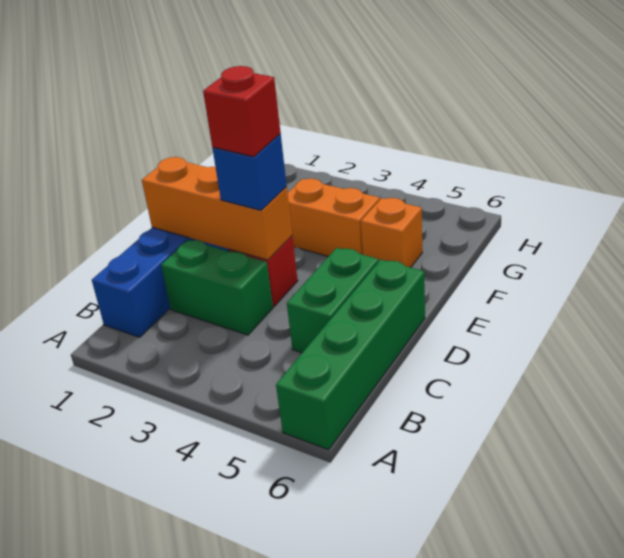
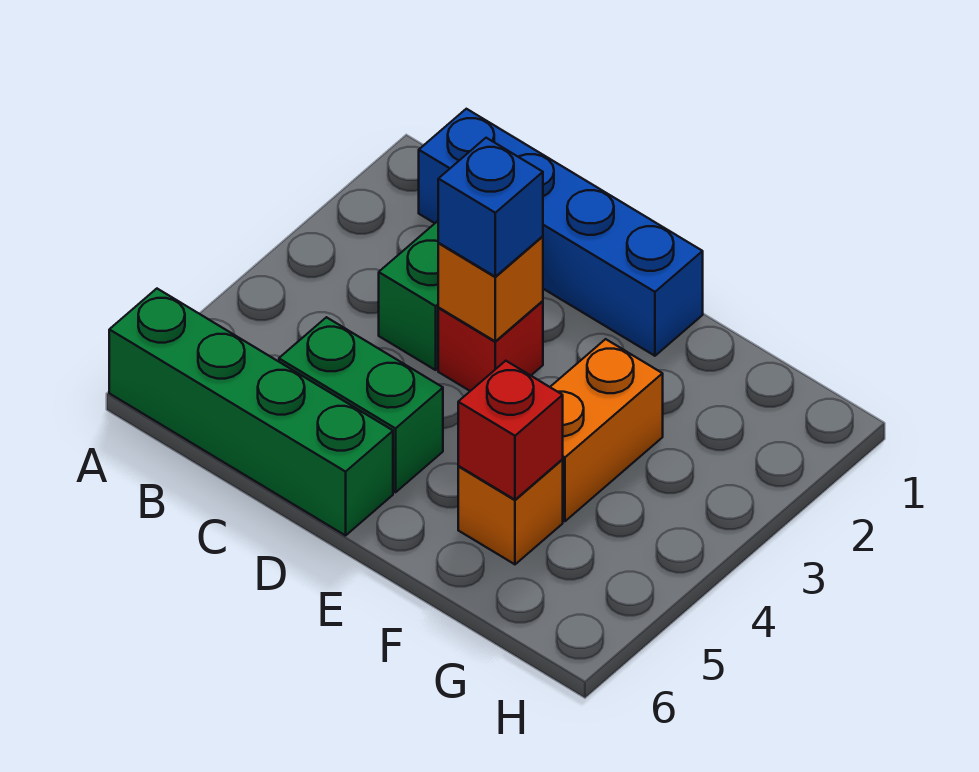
orange brick D1:D3 level 2 -> orange brick D3 level 2
red brick D3 level 4 -> red brick F5 level 2

